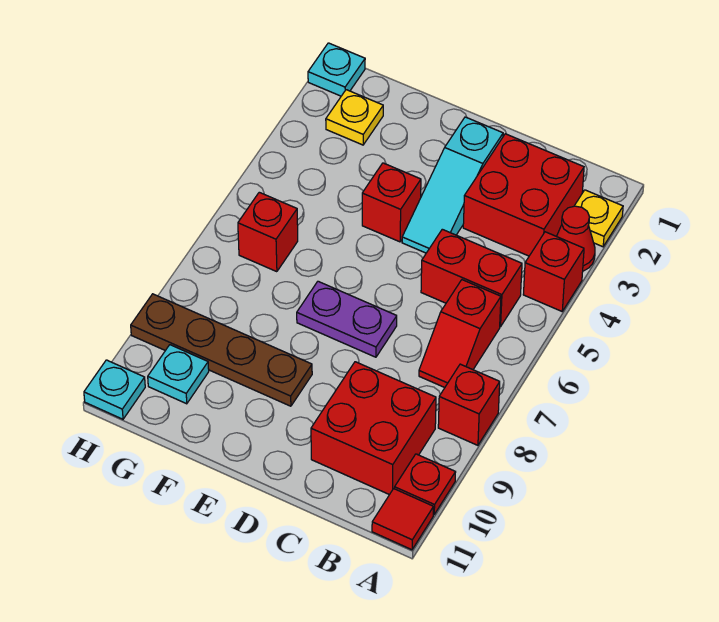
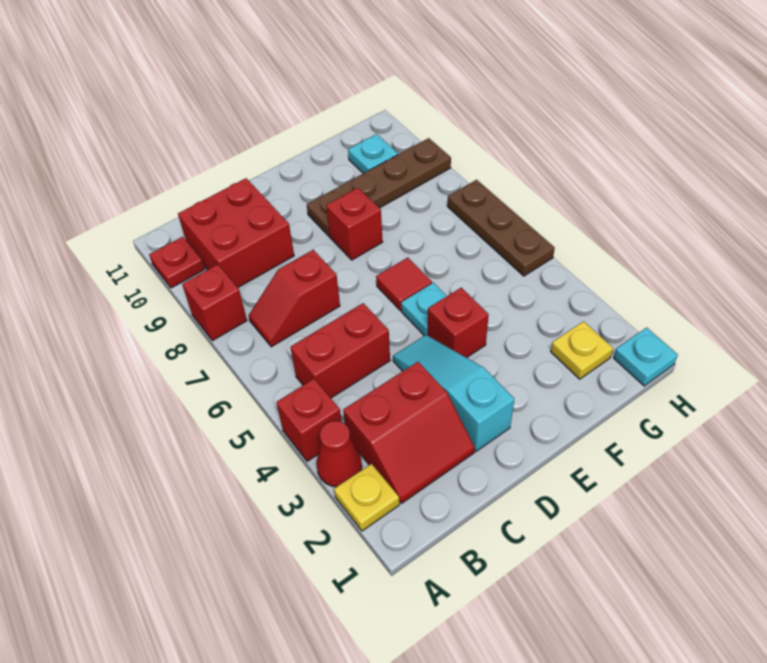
red tile A11 level 1 -> red tile E6 level 1
red brick B2:C3 level 1 -> red slope B2:C3 level 1 top 3
red slope B6:B7 level 1 top 6 -> red slope B7:C7 level 1 top C
purple plate D7:E7 level 1 -> none
red brick G6 level 1 -> red brick E8 level 1
none -> brown plate H5:H7 level 1
cyan plate H11 level 1 -> cyan plate E5 level 1

